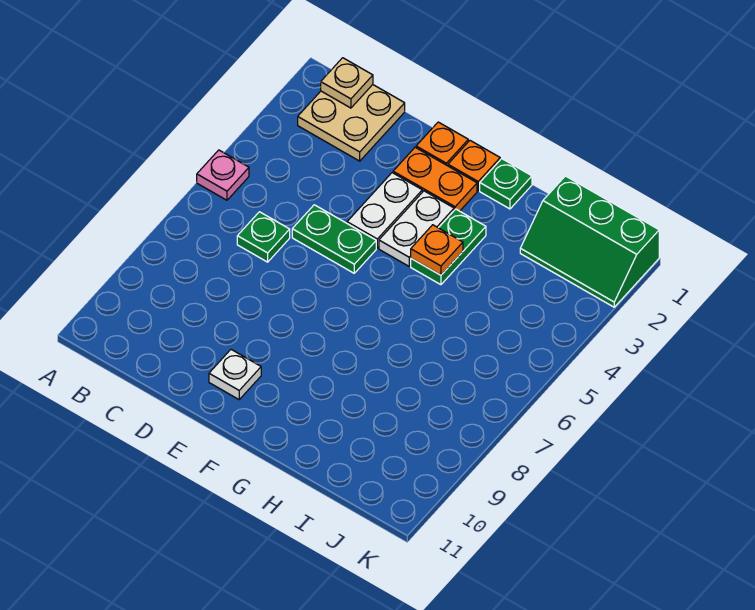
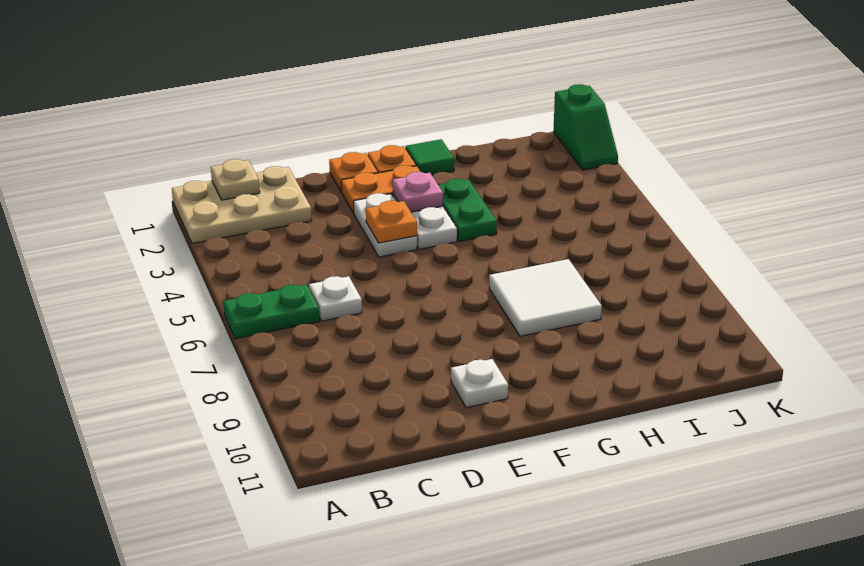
pink plate A5 level 1 -> pink plate F3 level 2
tan plate B1:C2 level 1 -> tan plate A1:C2 level 1
green plate C6 level 1 -> white plate C6 level 1
green plate D5:E5 level 1 -> green plate A6:B6 level 1
green plate G1 level 1 -> green tile G1 level 1
orange plate G4 level 2 -> orange plate E4 level 2
none -> white tile G7:H8 level 1
green slope I1:K2 level 1 top 1 -> green slope K1:K2 level 1 top 1

